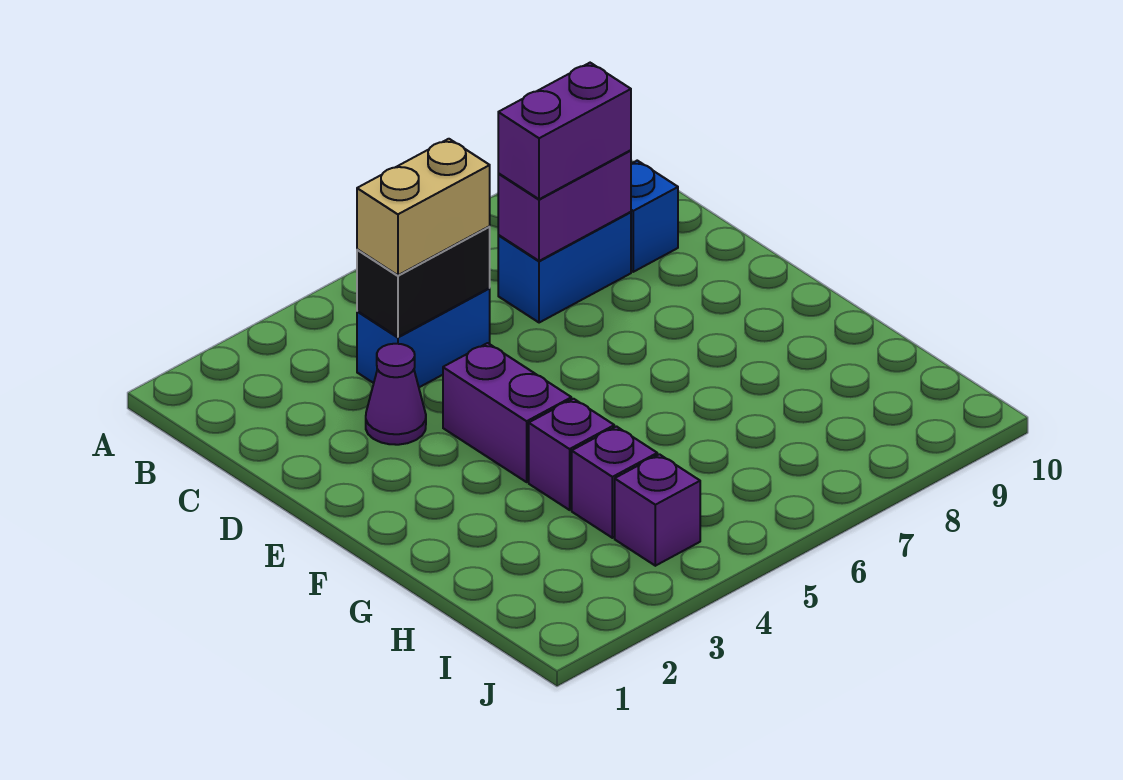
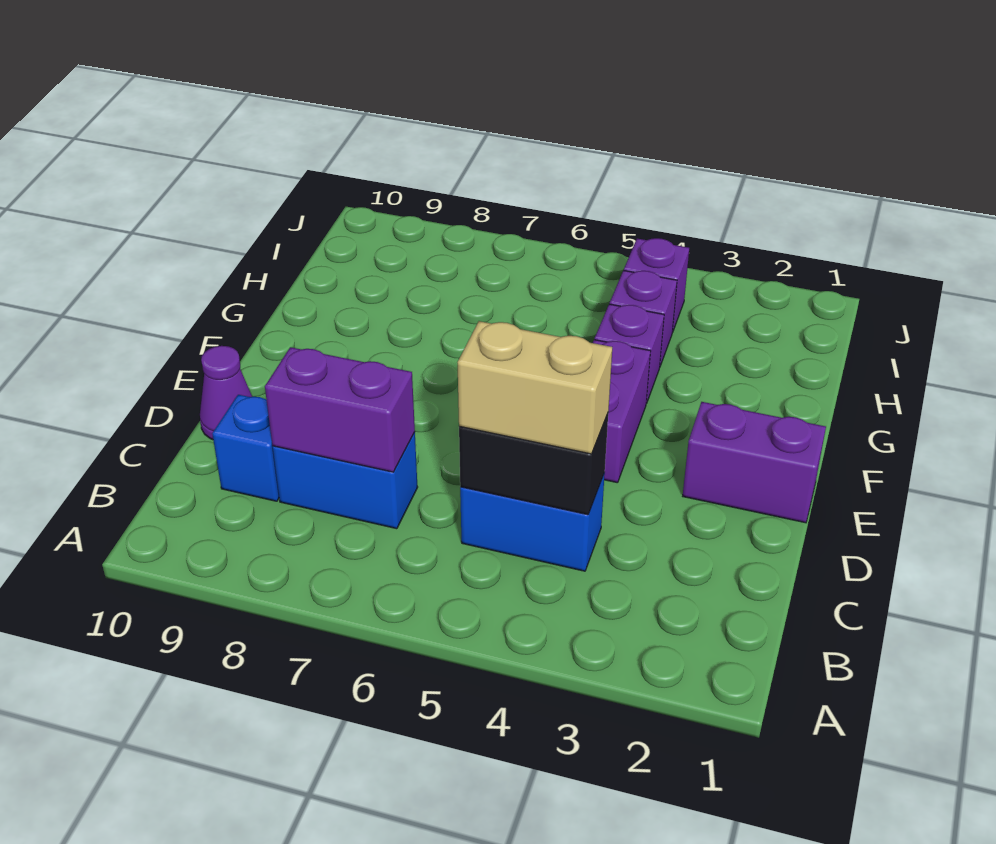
purple brick C7:C8 level 3 -> purple brick E1:E2 level 1
purple cone D3 level 1 -> purple cone D10 level 1

